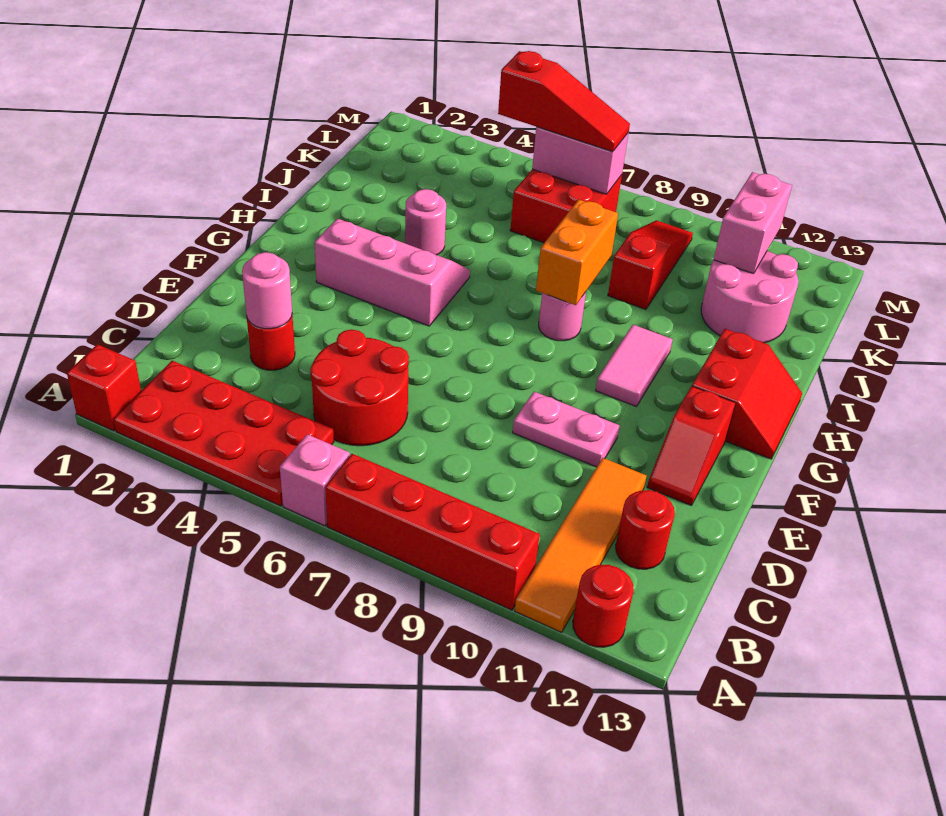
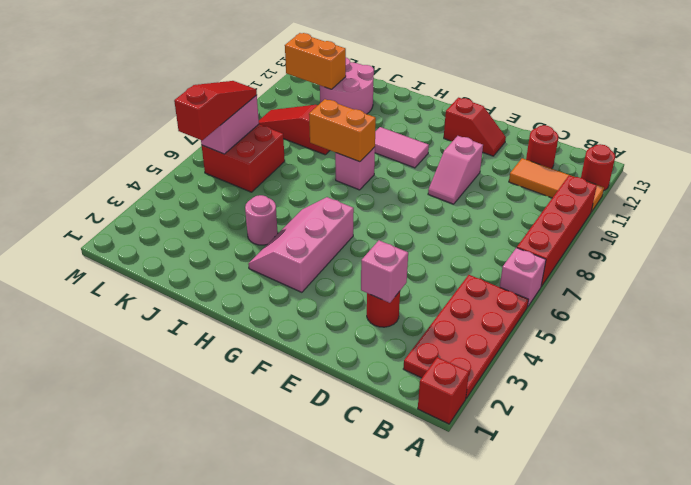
orange tile A11:D11 level 1 -> orange tile A11:C11 level 1
red round brick C5:D6 level 1 -> none
pink round brick D3 level 2 -> pink brick D3 level 2
pink plate E9:E10 level 1 -> pink slope E9:E10 level 1 top 10
red slope G12:H13 level 1 top 12 -> none
pink round brick H8 level 1 -> pink brick H8 level 1
pink brick K11:L11 level 2 -> orange brick K11:L11 level 2

